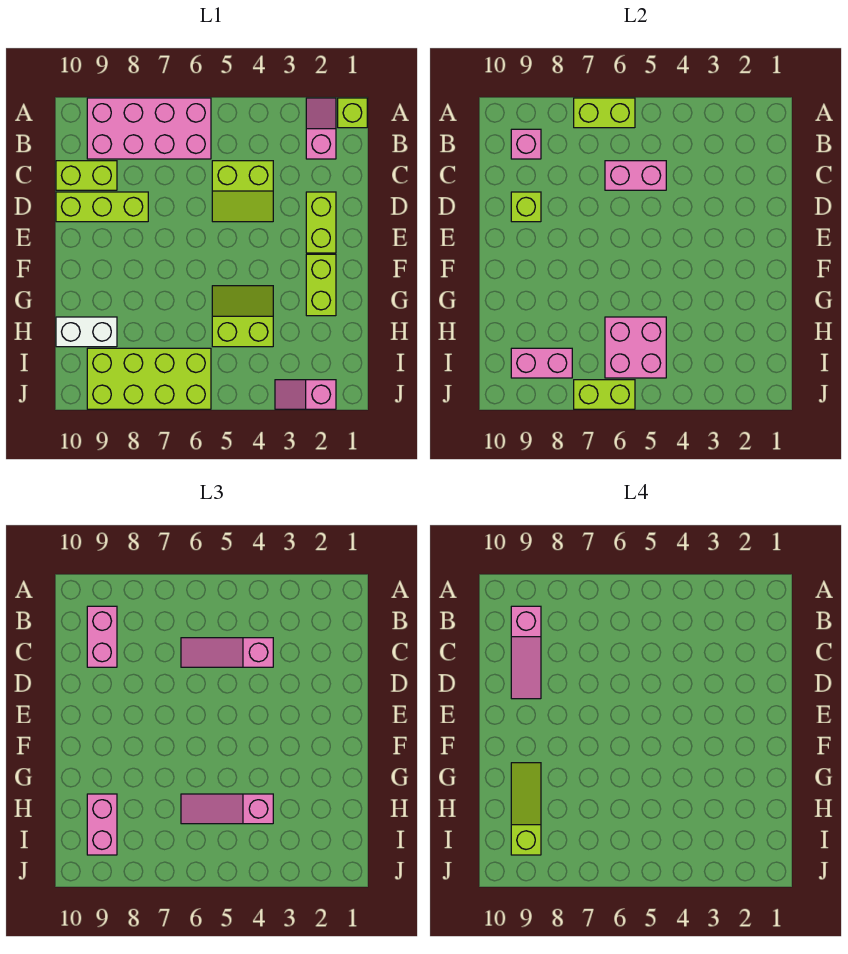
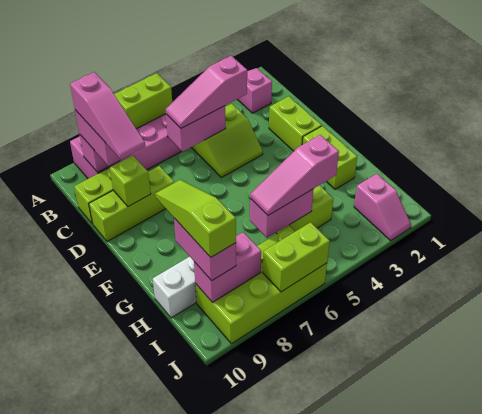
lime brick A1 level 1 -> none
pink brick H5:I6 level 2 -> pink brick H5:H6 level 2
pink slope J2:J3 level 1 top 2 -> pink slope I2:J2 level 1 top I

